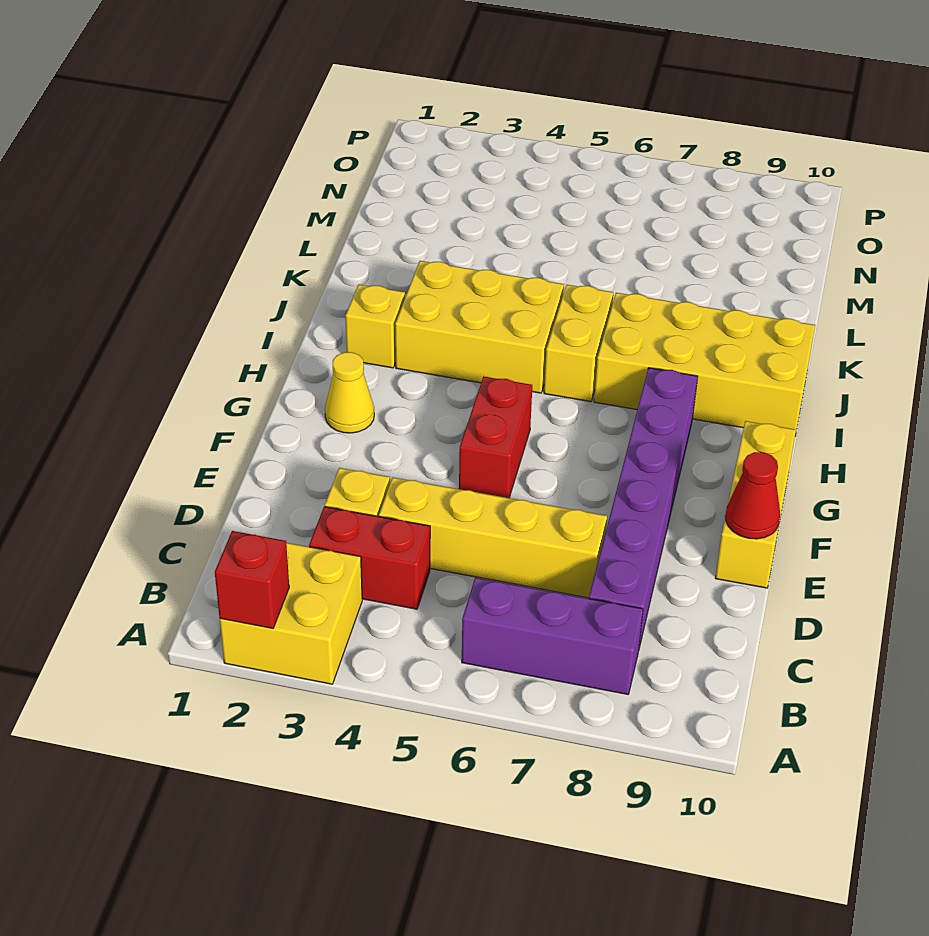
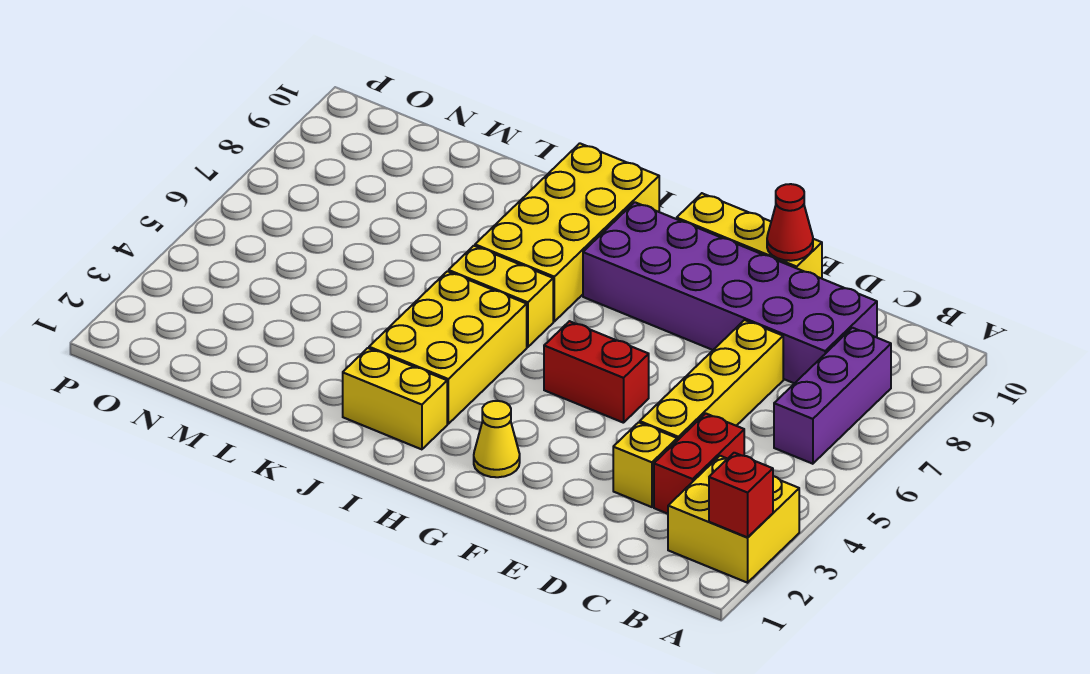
purple brick C8:H8 level 1 -> purple brick C8:H9 level 1
yellow brick I2 level 1 -> yellow brick I2:J2 level 1

